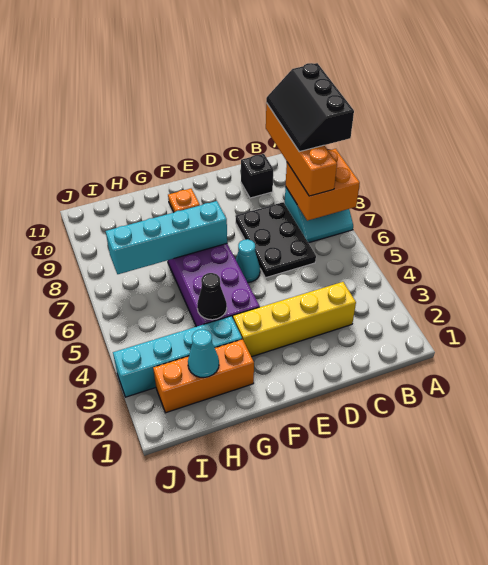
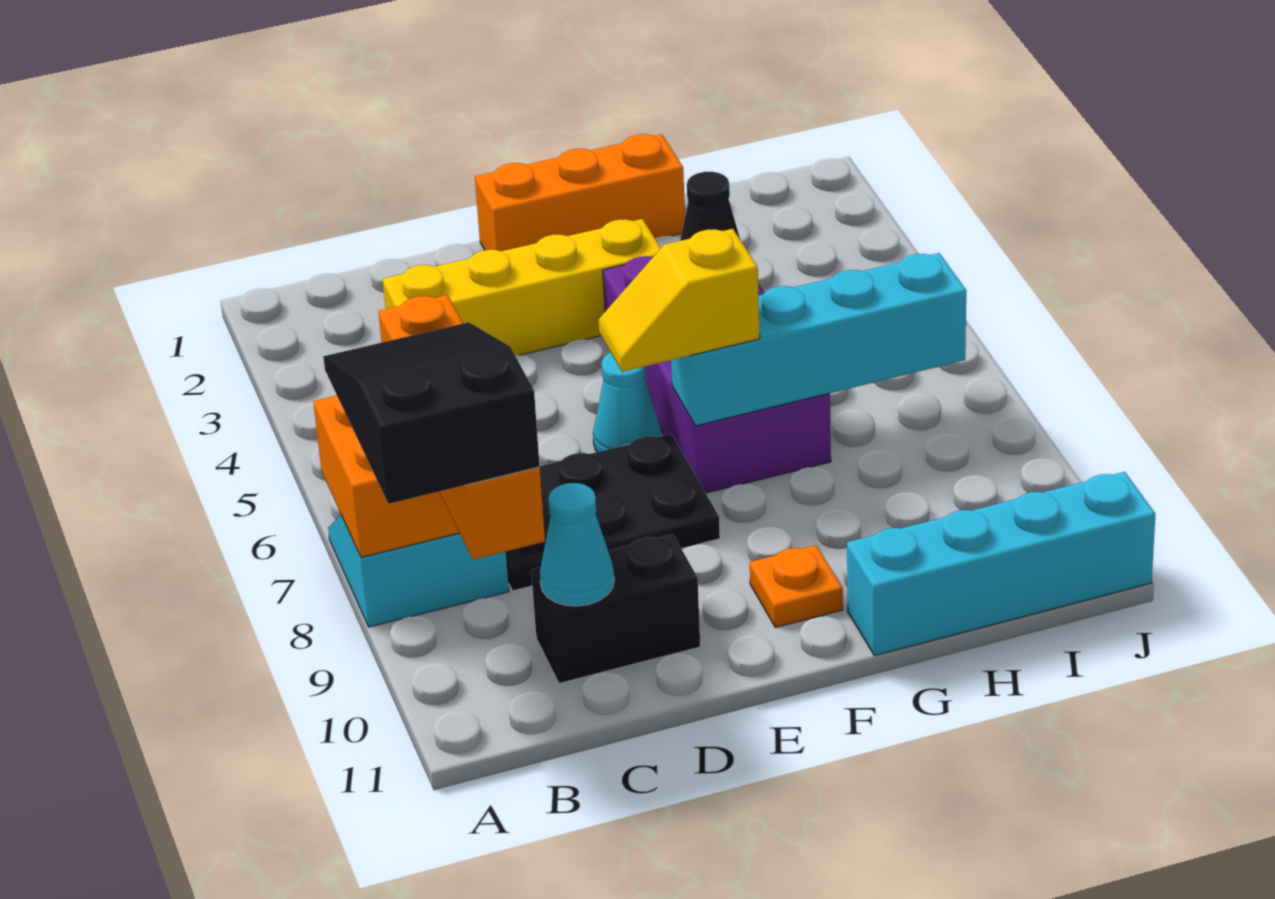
black slope A8:B10 level 4 top A -> black slope A8:B10 level 4 top 10
black plate C6:D8 level 1 -> black plate C7:E8 level 1
black brick C10 level 1 -> black brick C10:D10 level 1
none -> yellow slope E7:F7 level 3 top F
orange brick G2:I2 level 1 -> orange brick E1:G1 level 1
cyan brick G3:J3 level 1 -> cyan brick G11:J11 level 1
cyan cone H2 level 2 -> cyan cone C10 level 2

